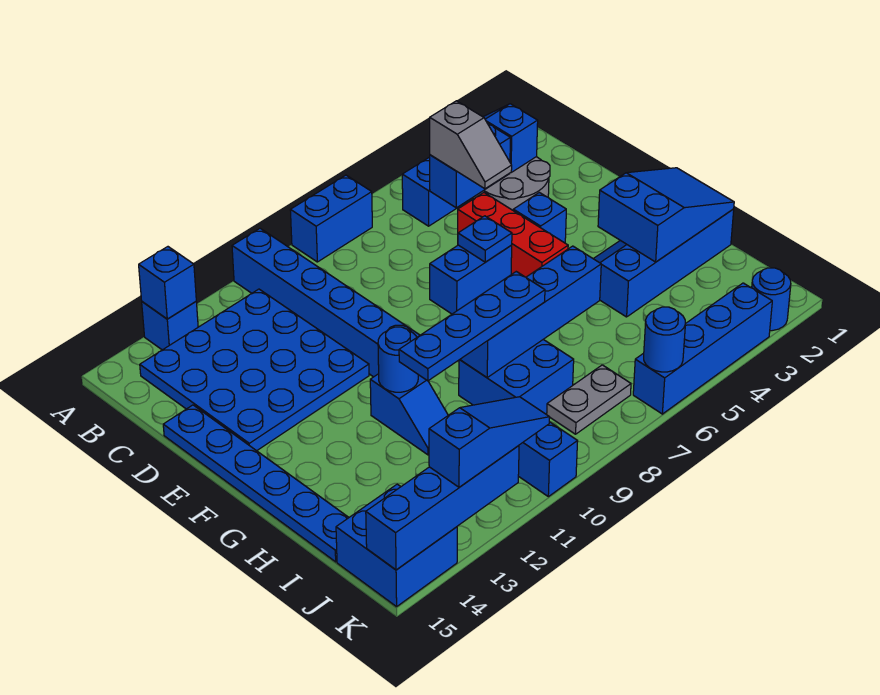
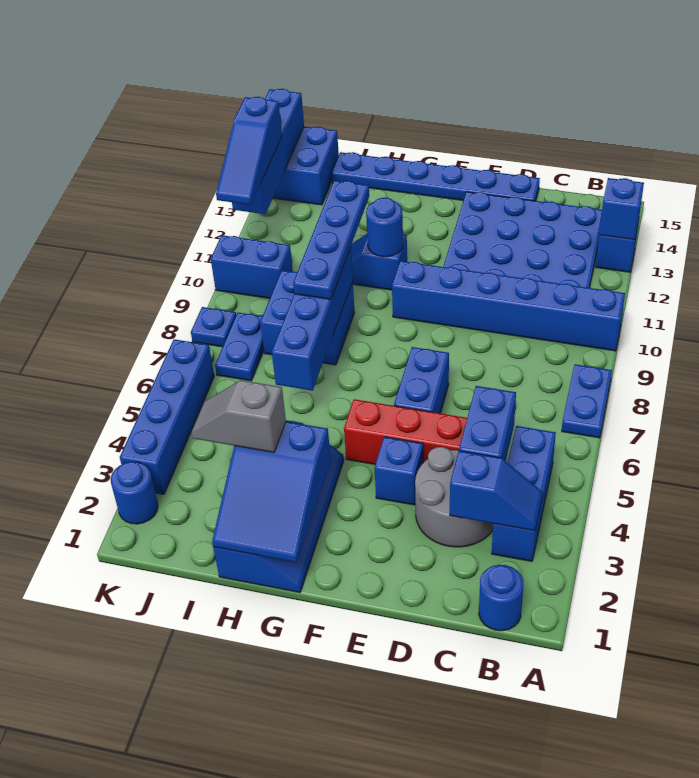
blue brick A7:A8 level 1 -> blue plate A7:A8 level 1
grey slope C5:D5 level 3 top C -> grey slope H3:I3 level 3 top H
blue plate E6 level 2 -> blue plate K8 level 1
grey plate J7:J8 level 1 -> blue plate J7:J8 level 1
blue round brick K6 level 2 -> blue round brick B1 level 1

